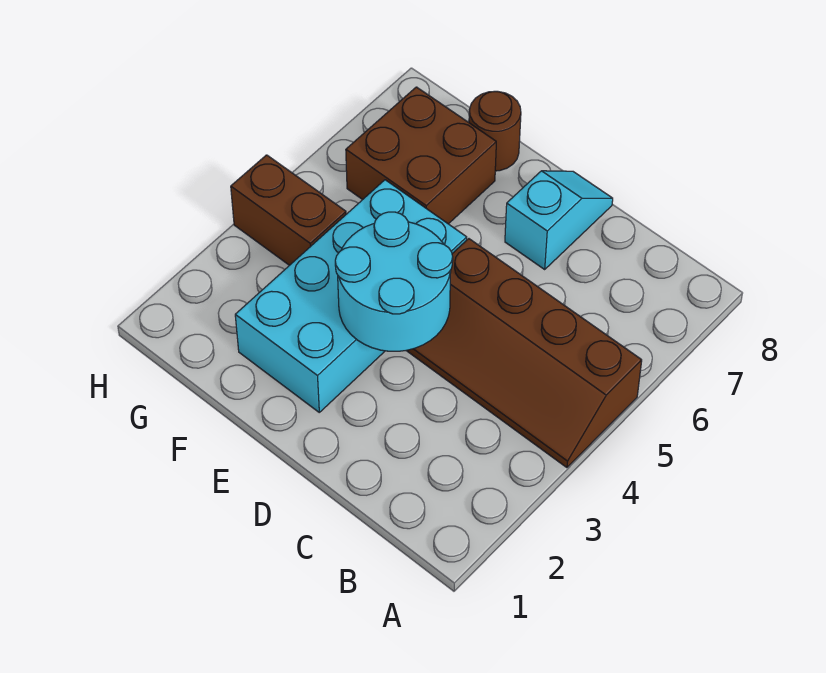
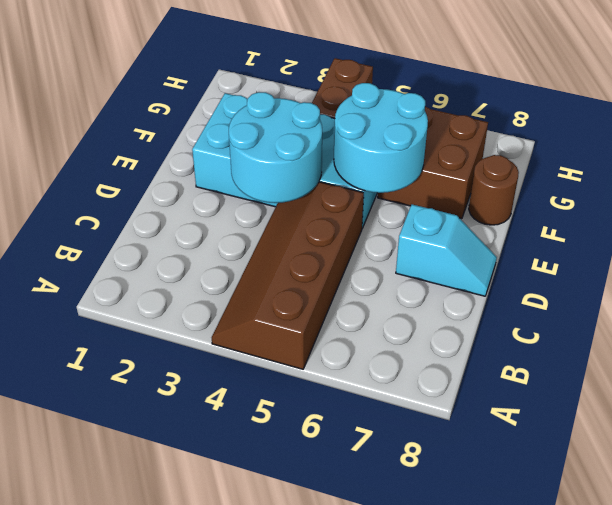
none -> cyan round brick E5:F6 level 2

